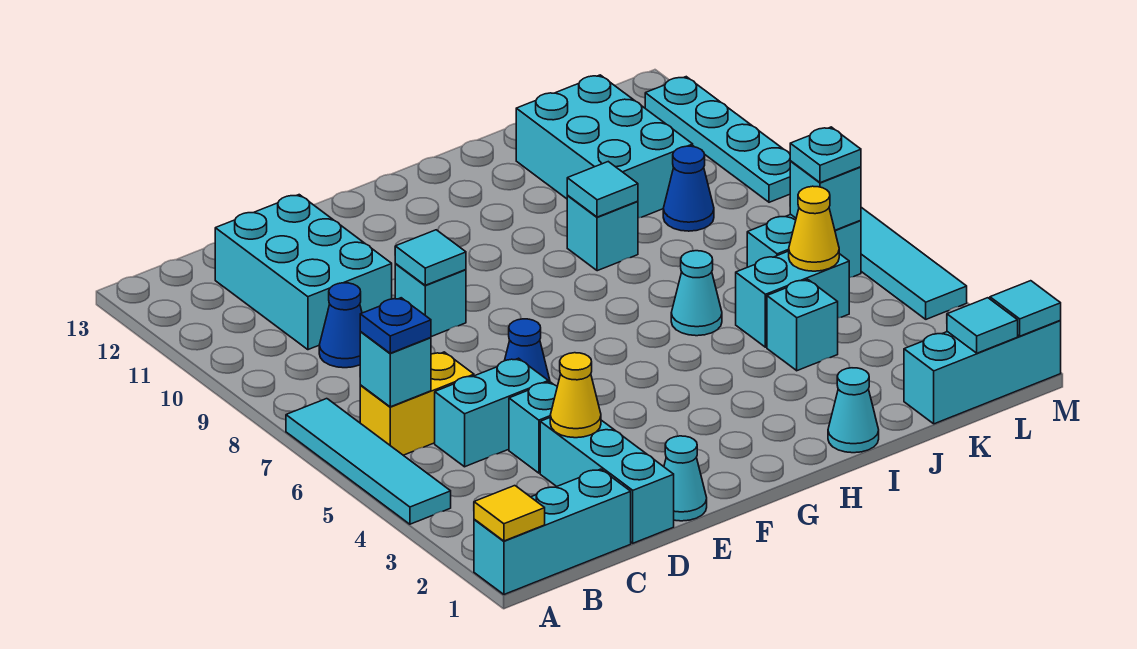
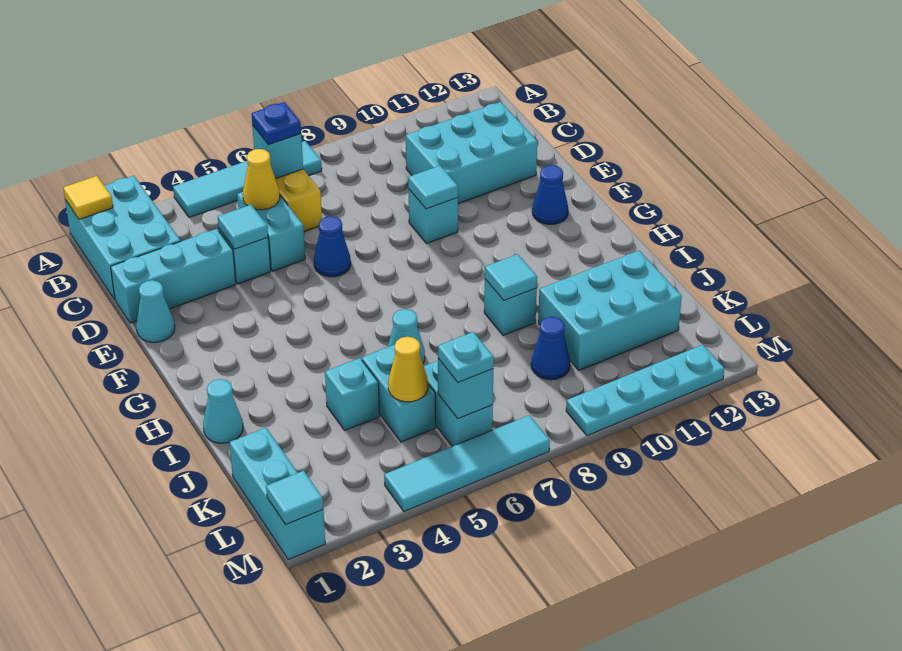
cyan brick A1:C1 level 1 -> cyan brick A1:C2 level 1
blue cone C9 level 1 -> blue cone F12 level 1
yellow cone D3 level 2 -> yellow cone C5 level 2
cyan tile L1 level 2 -> cyan tile D4 level 2

